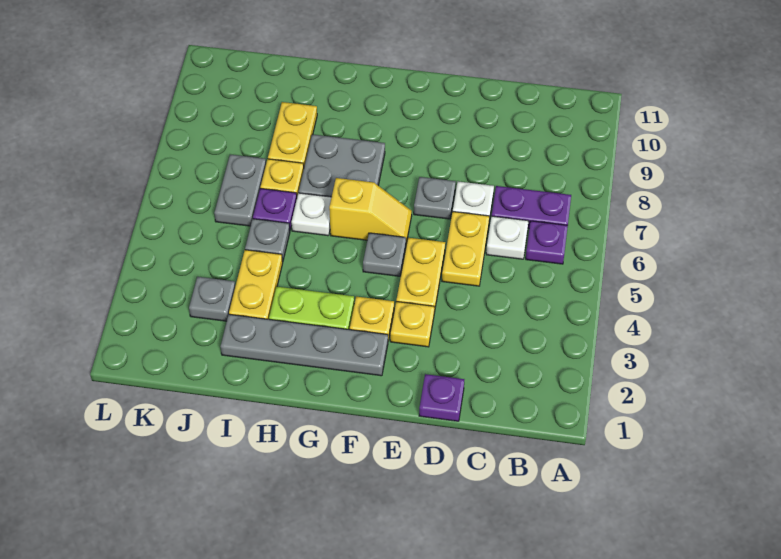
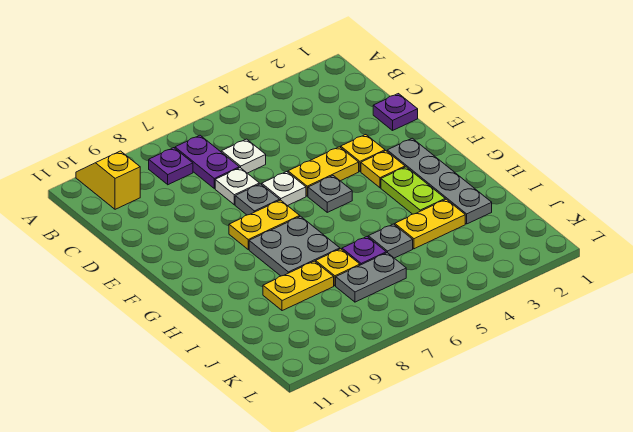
purple plate B6 level 1 -> purple plate B8 level 1
yellow plate D5:D6 level 1 -> yellow plate F7:F8 level 1
yellow slope F6:G6 level 1 top G -> yellow slope A10:B10 level 1 top B
white plate H6 level 1 -> white plate E6 level 1
grey plate J3 level 1 -> none

